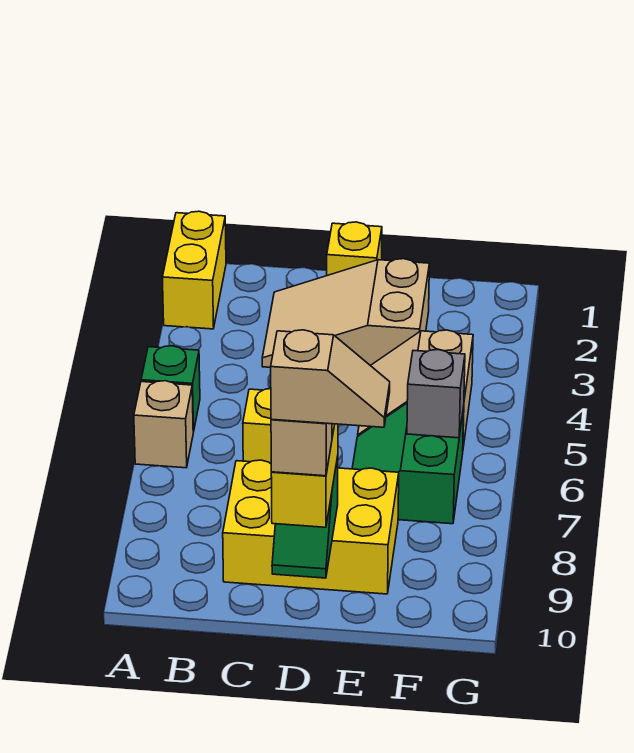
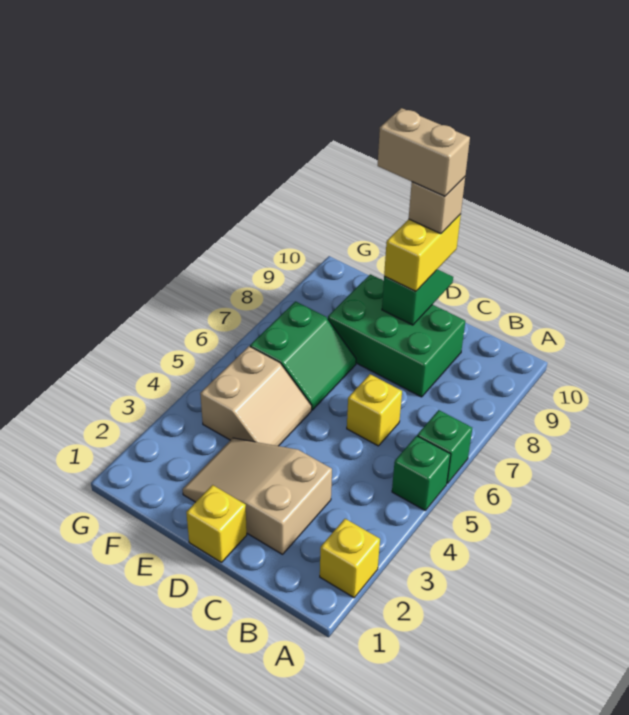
yellow brick A1:A2 level 1 -> yellow brick A2 level 1
tan brick A6 level 1 -> green brick A6 level 1
tan slope C2:E3 level 1 top E -> tan slope C2:E3 level 1 top C
yellow brick C8:E9 level 1 -> green brick C8:E9 level 1
tan slope D10:E10 level 5 top D -> tan brick D10:E10 level 5
grey brick F6 level 2 -> none

